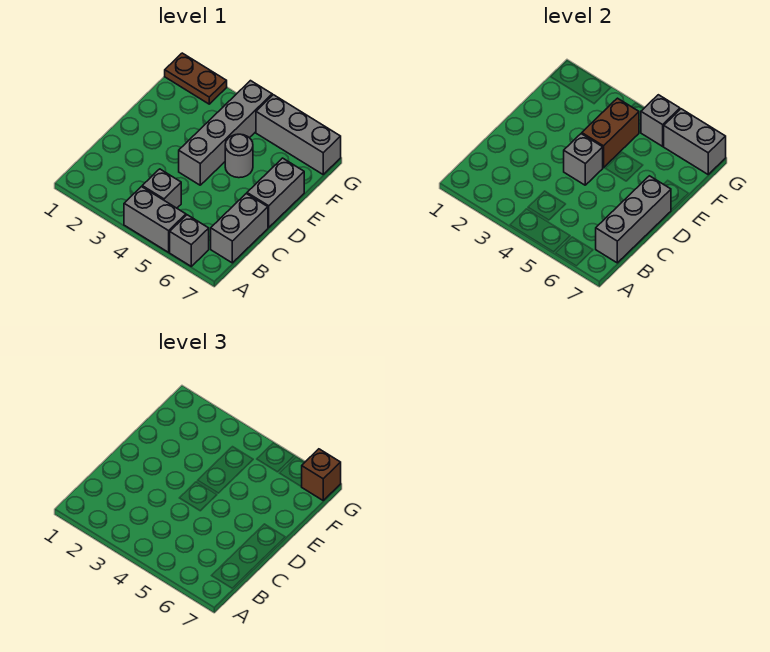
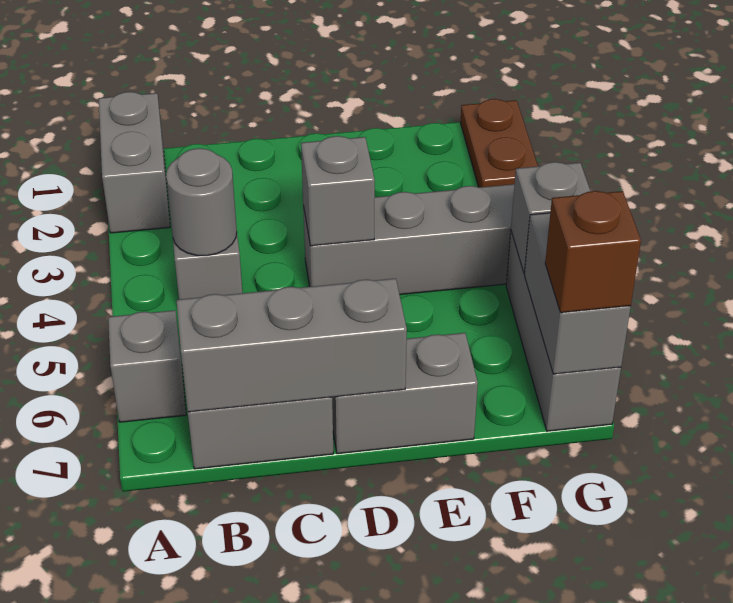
grey brick A4:A5 level 1 -> grey brick A1:A2 level 1
brown brick E4:F4 level 2 -> none
grey round brick E5 level 1 -> grey round brick B4 level 2

